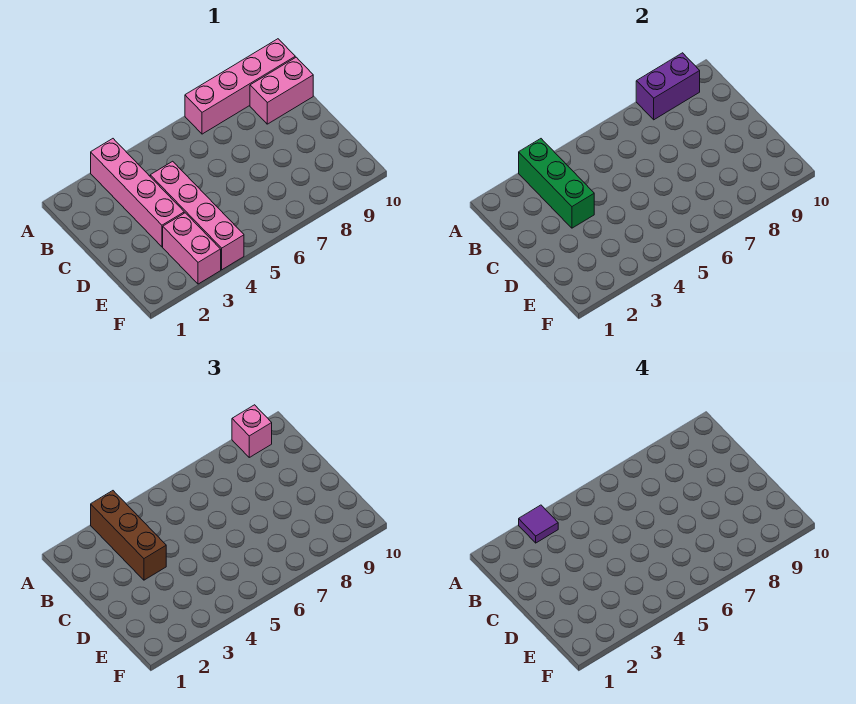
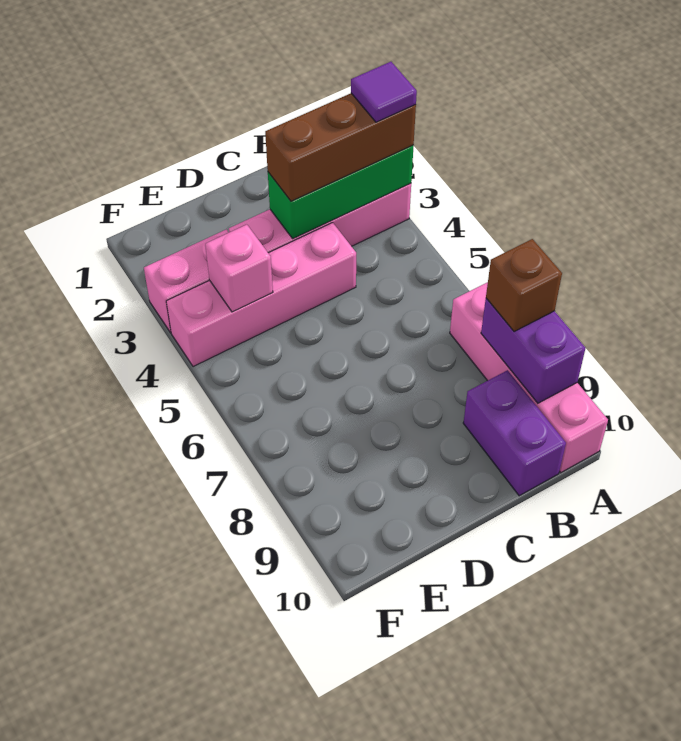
none -> brown brick A8 level 3
pink brick A9 level 3 -> pink brick E4 level 2
pink brick B9:B10 level 1 -> purple brick B9:B10 level 1

